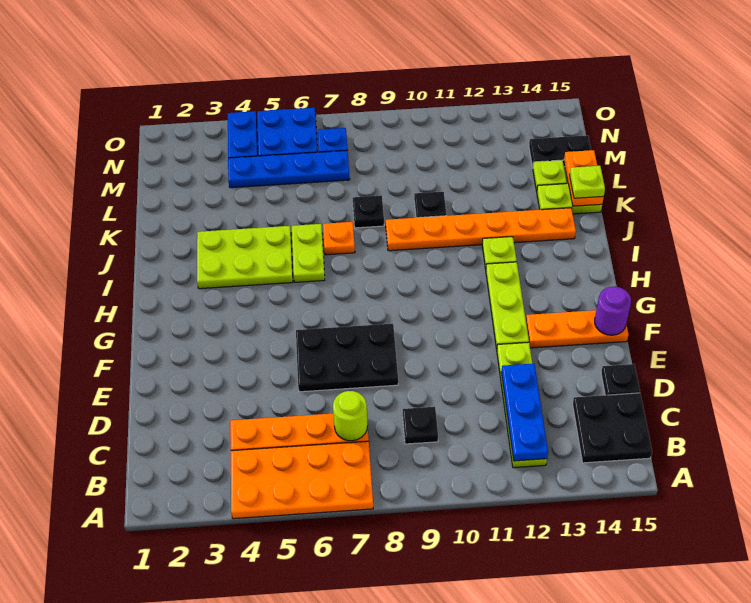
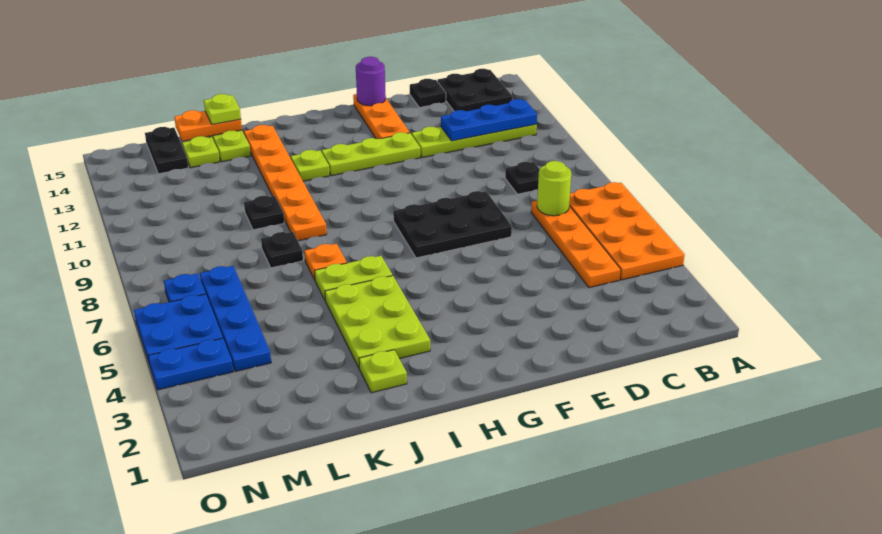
black plate E6:F8 level 1 -> black plate E7:G8 level 1
none -> lime plate J2 level 1

